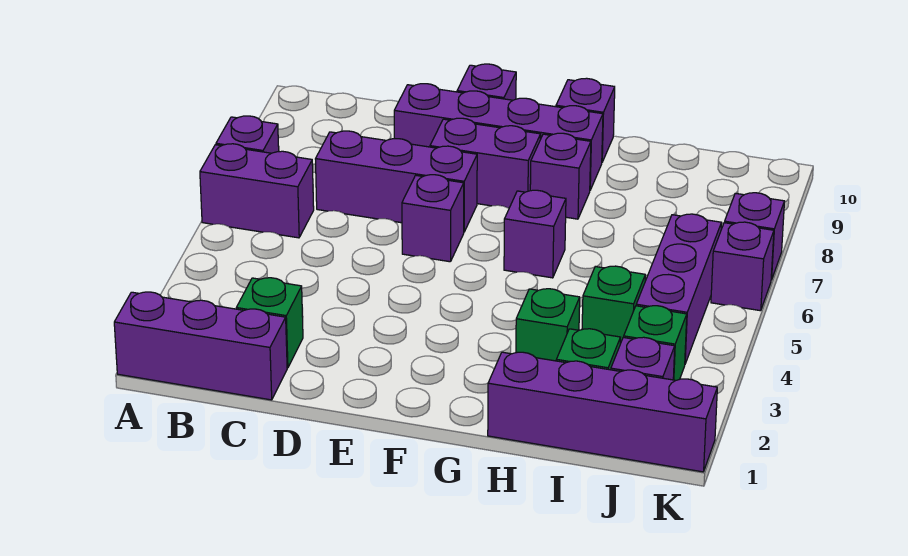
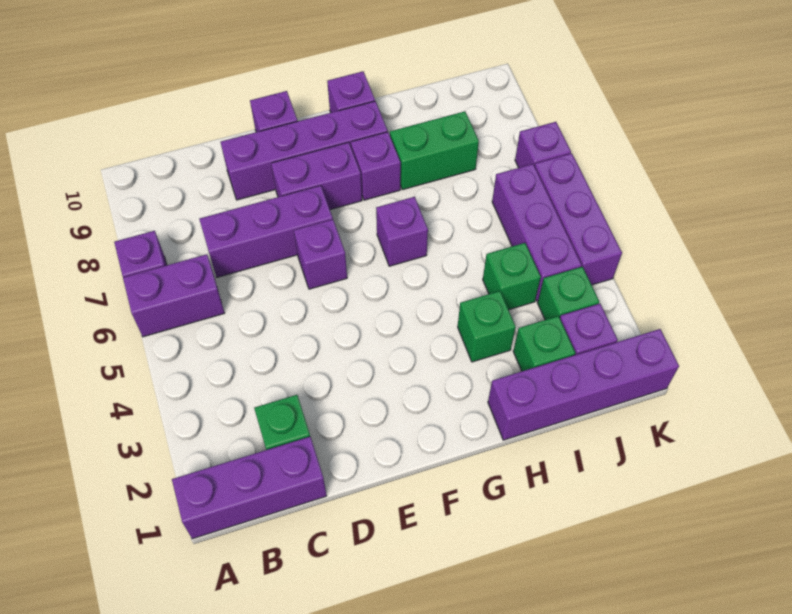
none -> green brick H8:I8 level 1
purple brick K6 level 1 -> purple brick K4:K6 level 1

